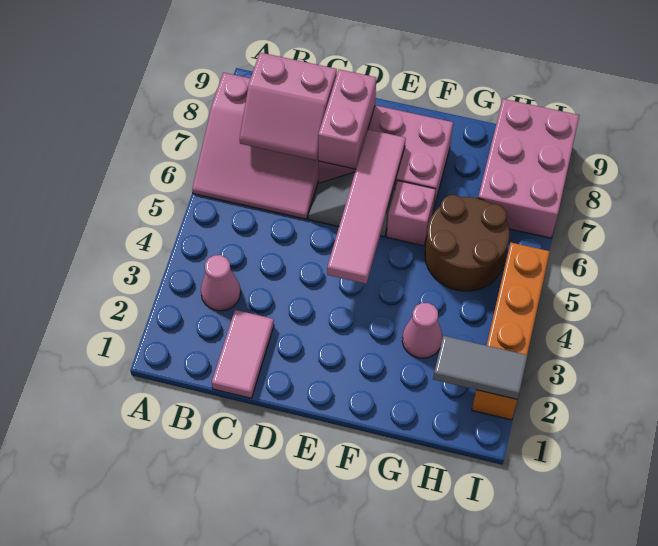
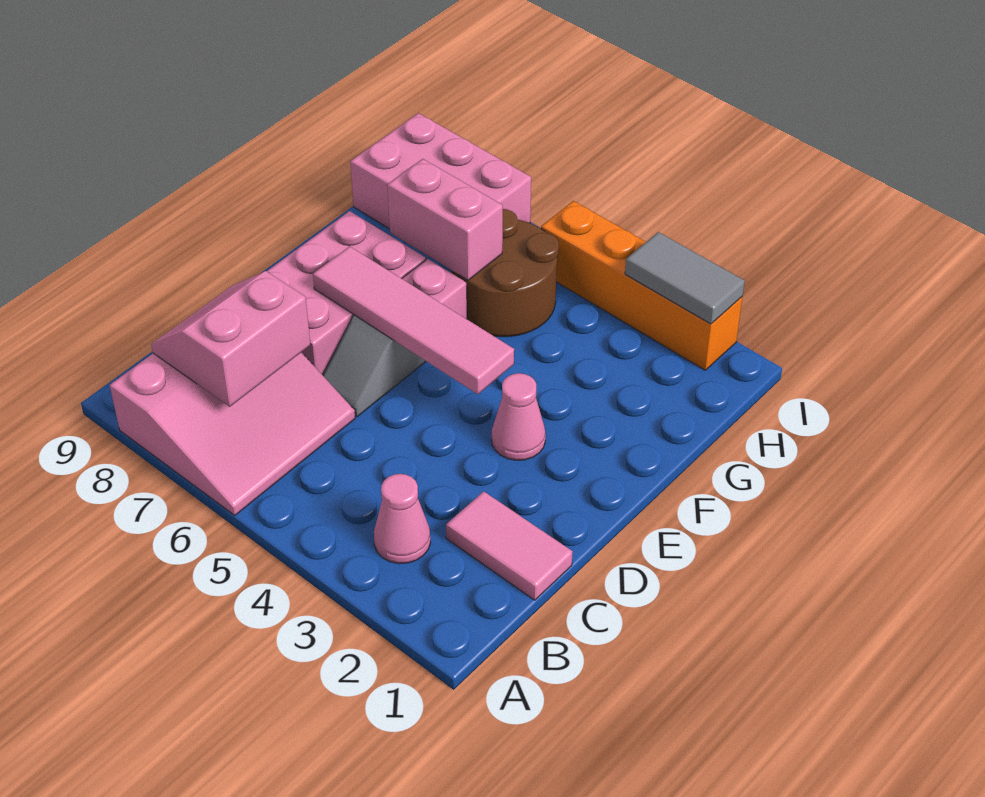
pink slope B7:C8 level 2 top 8 -> pink slope B7:C8 level 2 top 7
pink brick D7:D8 level 2 -> pink brick G6:G7 level 2
pink cone G3 level 1 -> pink cone E3 level 1
grey tile H2:I2 level 2 -> grey tile I2:I3 level 2

